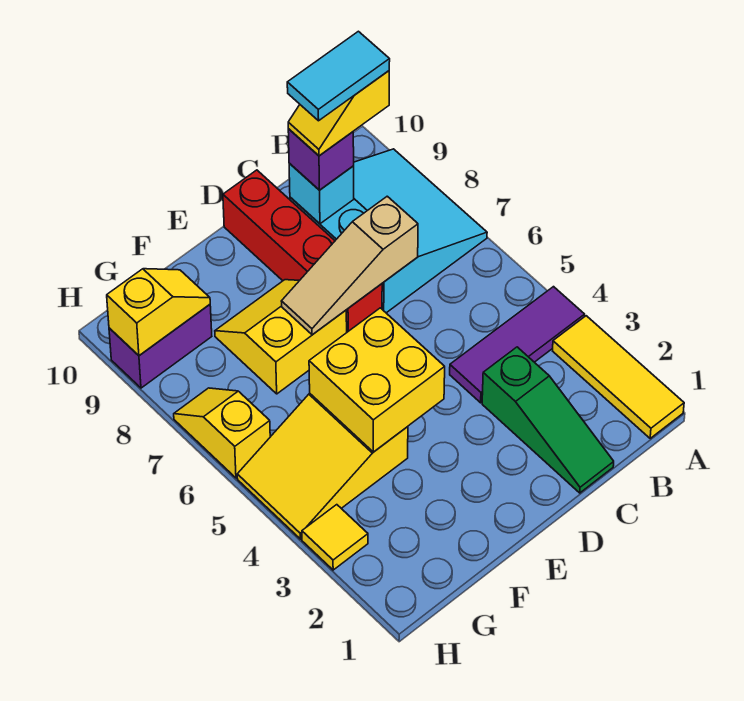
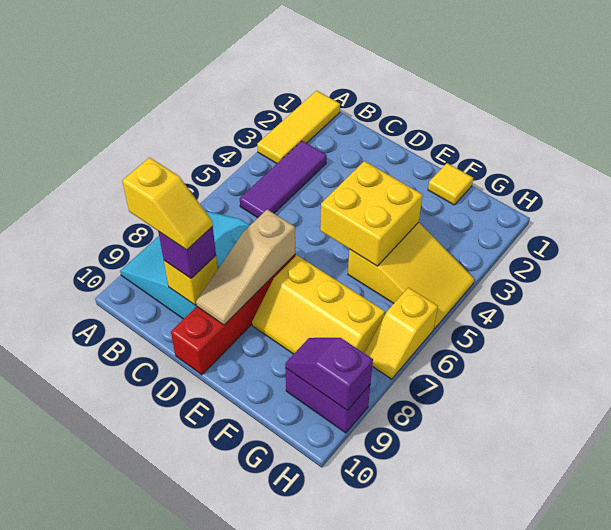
purple tile A4:C4 level 1 -> purple tile B3:B5 level 1
cyan tile B9:C9 level 5 -> none
green slope C1:C3 level 1 top 3 -> none
tan slope C7:E7 level 2 top C -> tan slope D7:D9 level 2 top 7
cyan brick C9 level 2 -> yellow brick C9 level 2
yellow slope E7:F8 level 1 top 7 -> yellow slope E7:G8 level 1 top 7
yellow slope G9:H9 level 2 top H -> purple slope G9:H9 level 2 top H
yellow tile H3 level 1 -> yellow tile F1 level 1

